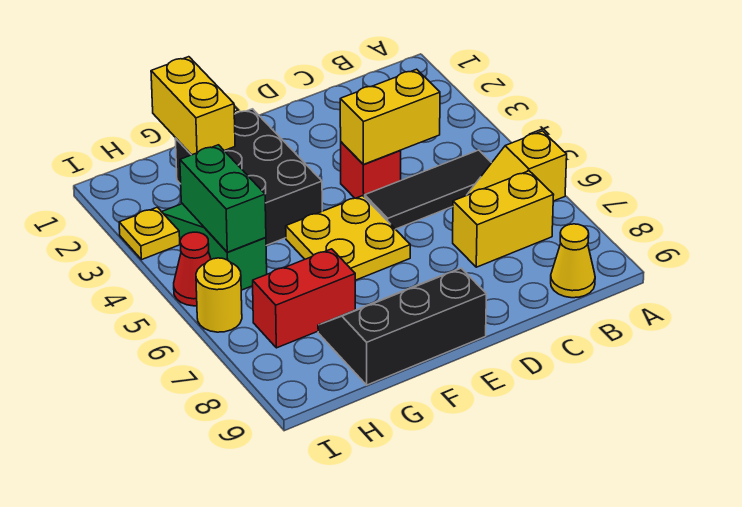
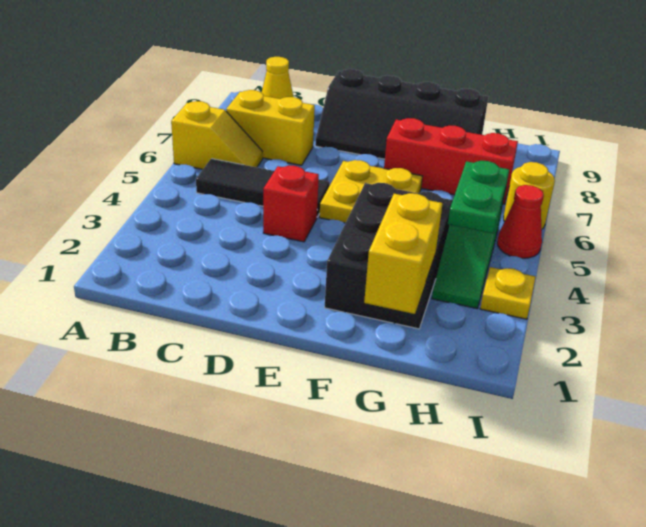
yellow brick C4:D4 level 2 -> none
black slope E8:G9 level 1 top 9 -> black slope D8:G9 level 1 top 9
red brick G7:H7 level 1 -> red brick F7:H7 level 1
green brick H4:H5 level 2 -> green plate H4:H5 level 2

